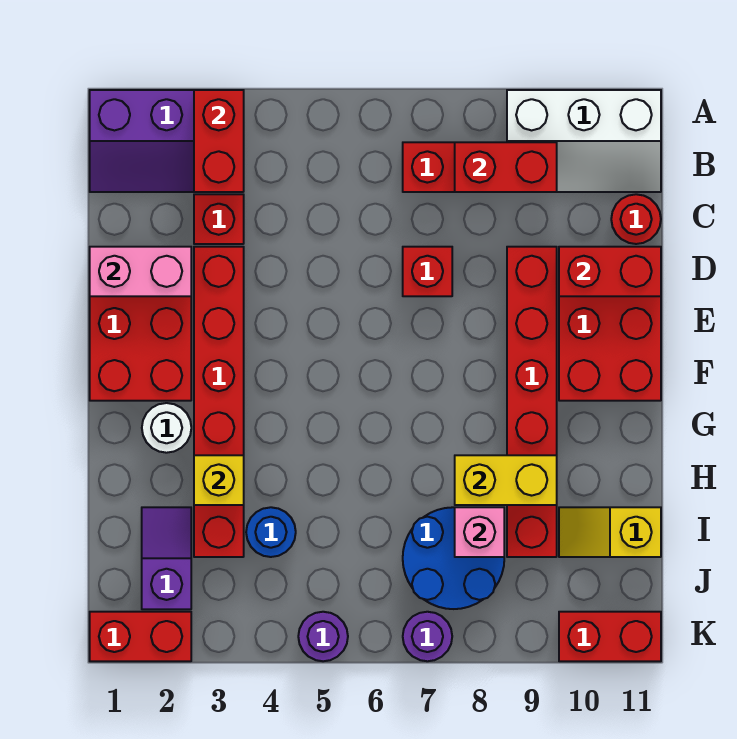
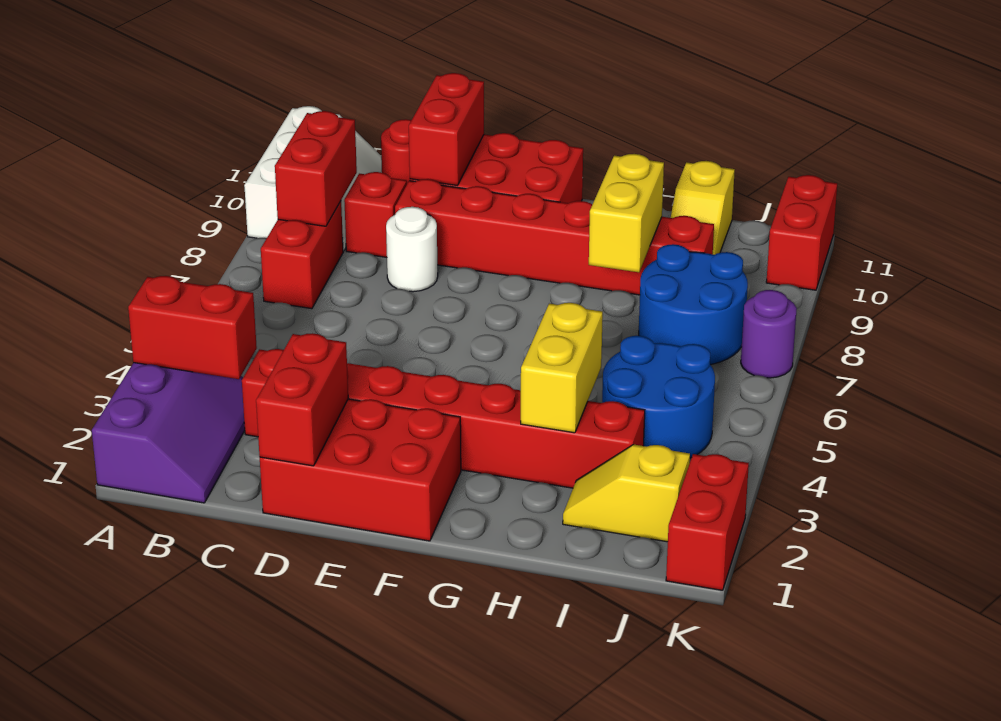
pink brick D1:D2 level 2 -> red brick D1:D2 level 2
red brick D7 level 1 -> red brick C9 level 1
white round brick G2 level 1 -> white round brick D8 level 1
yellow brick H3 level 2 -> yellow brick H3:H4 level 2
purple slope I2:J2 level 1 top J -> yellow slope I2:J2 level 1 top J
blue round brick I4 level 1 -> blue round brick I4:J5 level 1
pink brick I8 level 2 -> none
purple round brick K5 level 1 -> none

